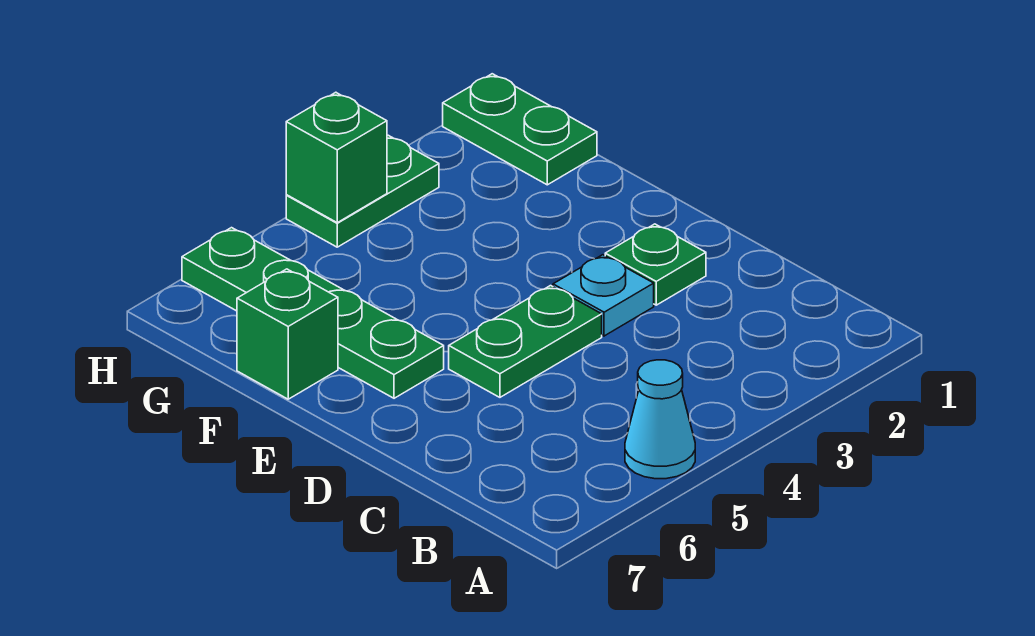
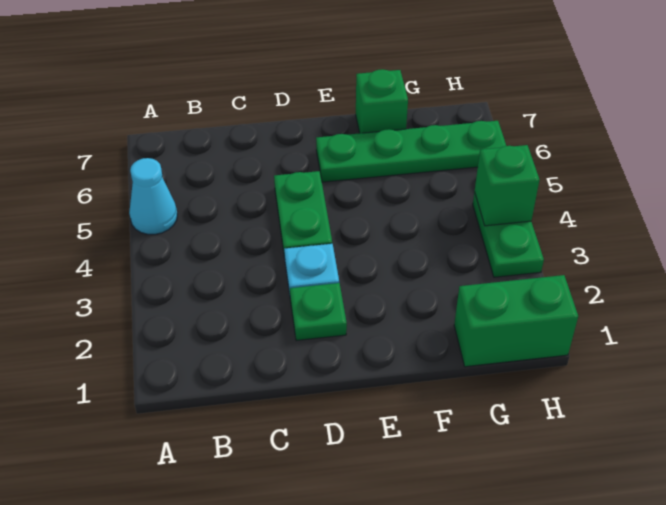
green plate G1:H1 level 1 -> green brick G1:H1 level 1

